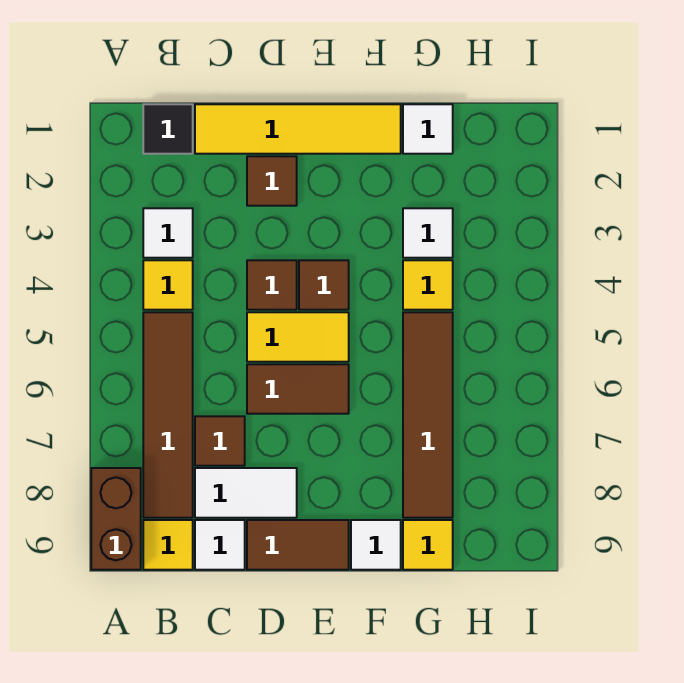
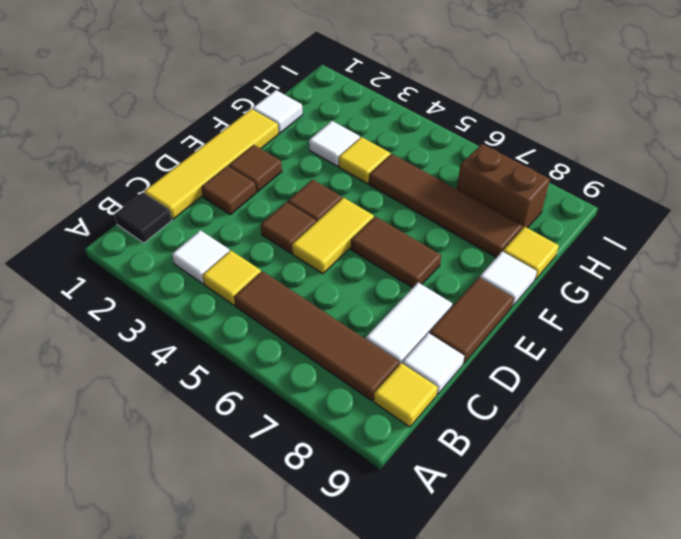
brown brick A8:A9 level 1 -> brown brick H7:H8 level 1
brown tile C7 level 1 -> brown tile E2 level 1
brown tile D6:E6 level 1 -> brown tile E6:E7 level 1

